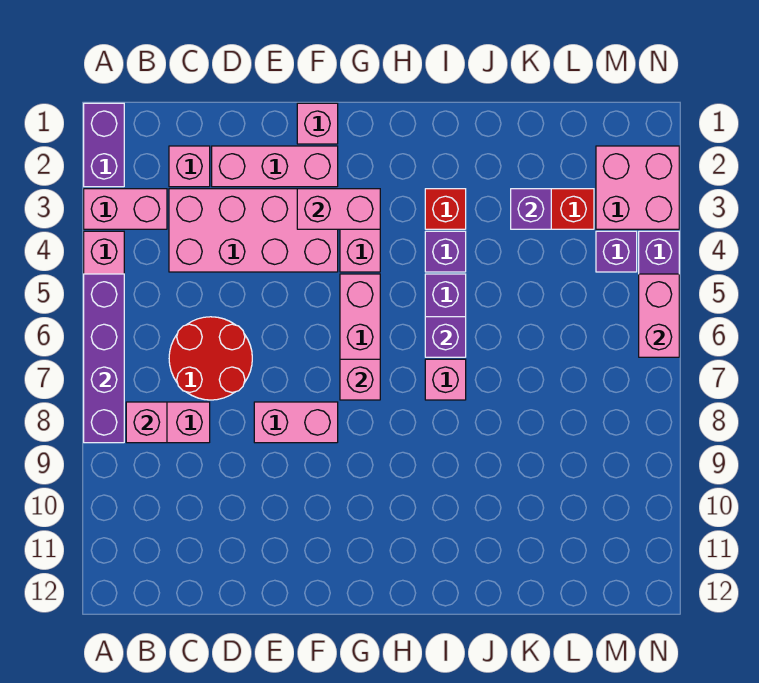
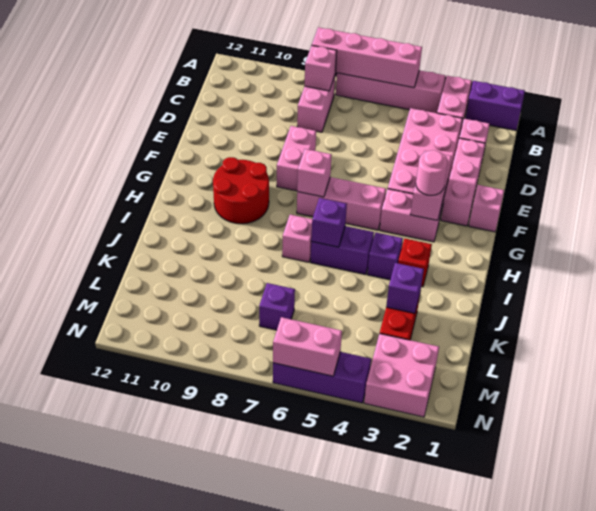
purple brick A5:A8 level 2 -> pink brick A5:A8 level 2
red round brick C6:D7 level 1 -> red round brick G9:H10 level 1
none -> pink round brick G3 level 3
purple brick M4 level 1 -> purple brick L7 level 1

